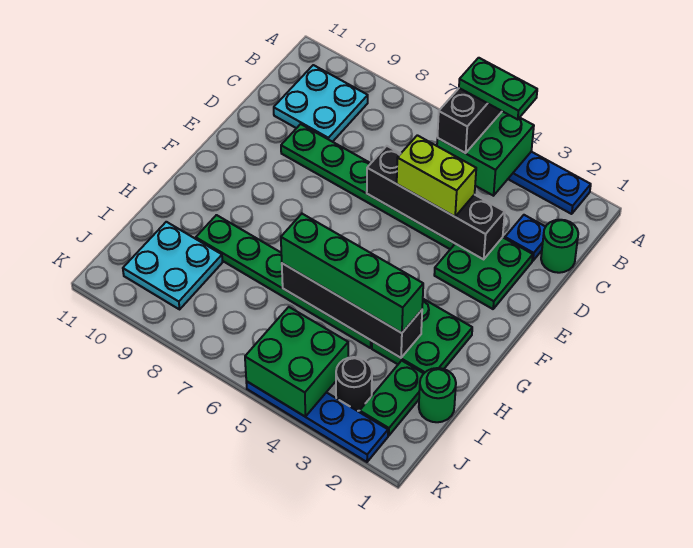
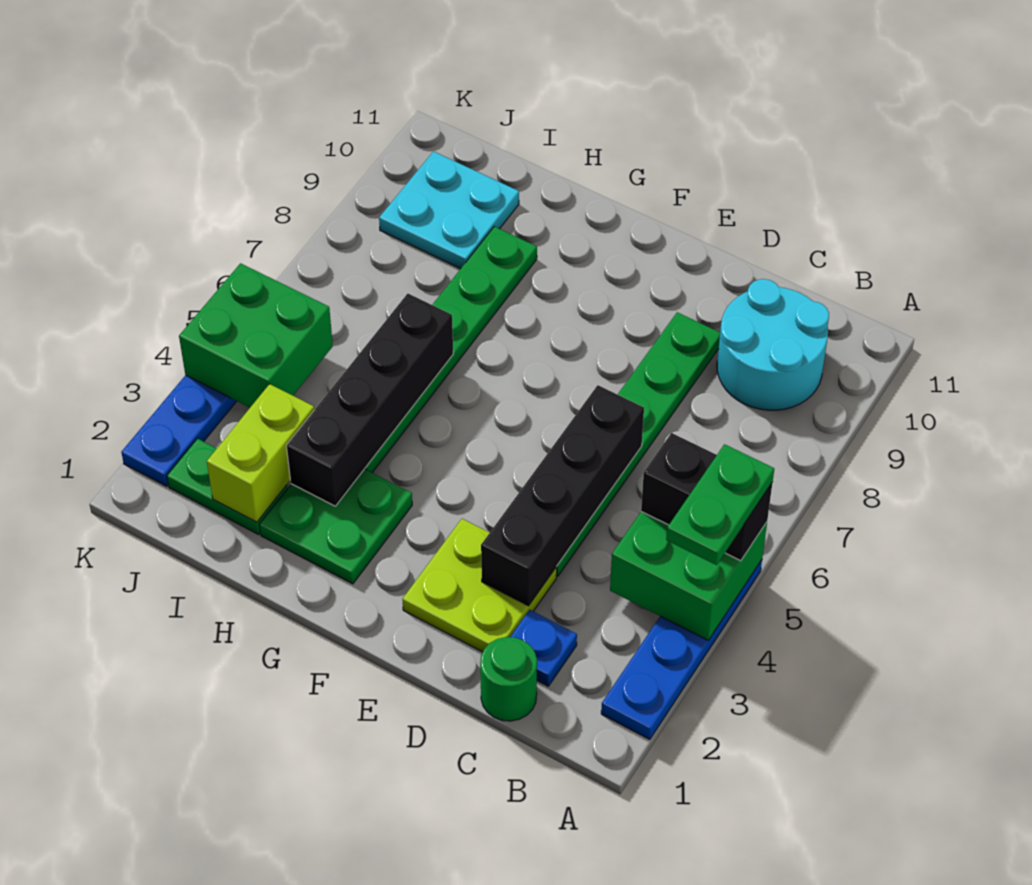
cyan plate B9:C10 level 1 -> cyan round brick B9:C10 level 1
green plate D2:E3 level 1 -> lime plate D2:E3 level 1
lime brick D4:D5 level 3 -> lime brick I2:I3 level 2
green brick H3:H6 level 3 -> none
green round brick I1 level 1 -> none
black round brick J3 level 1 -> none

